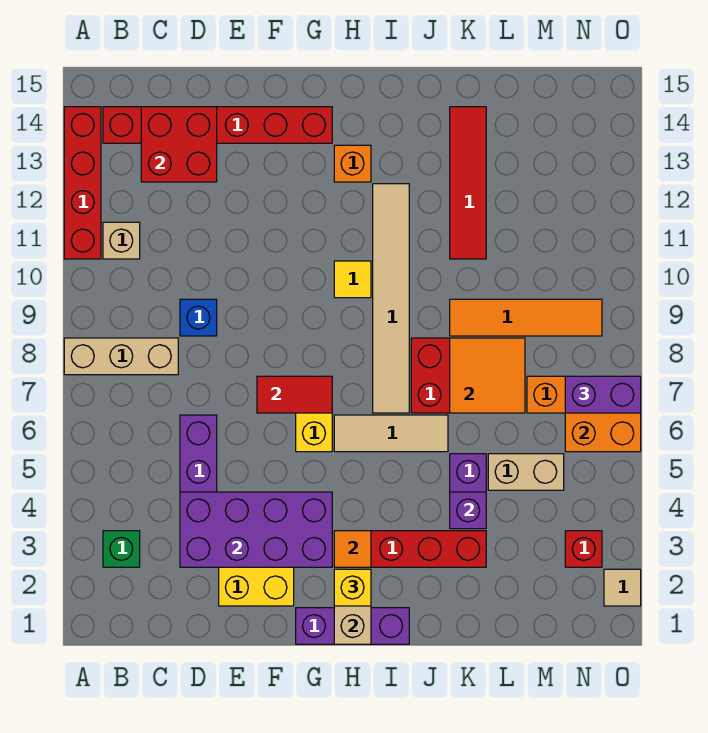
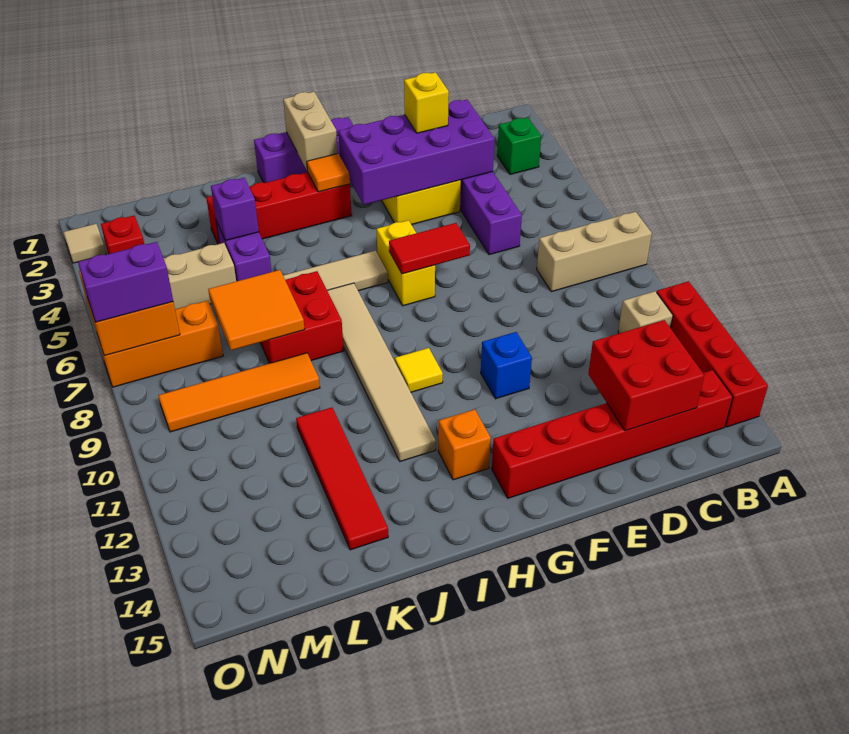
blue brick D9 level 1 -> blue brick F11 level 1
yellow brick H2 level 3 -> yellow brick E3 level 3

